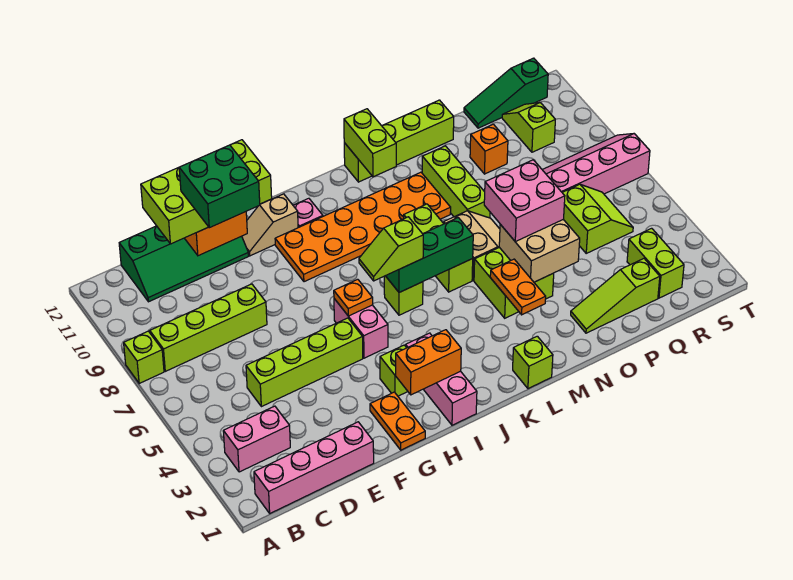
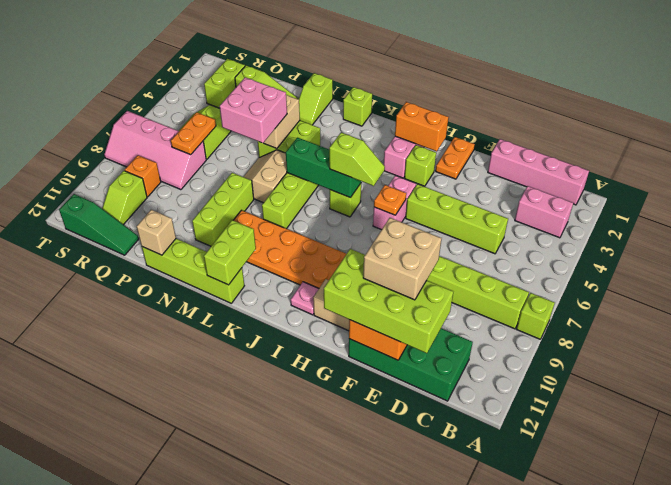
green slope C11:F12 level 1 top 12 -> green brick C11:F12 level 1
green brick E10:F11 level 4 -> tan brick E10:F11 level 4
orange plate M3:M4 level 2 -> orange plate Q6:Q7 level 2
none -> lime slope N1:N2 level 1 top 1
none -> tan brick O12 level 2
orange brick P10 level 1 -> orange brick R9 level 1

